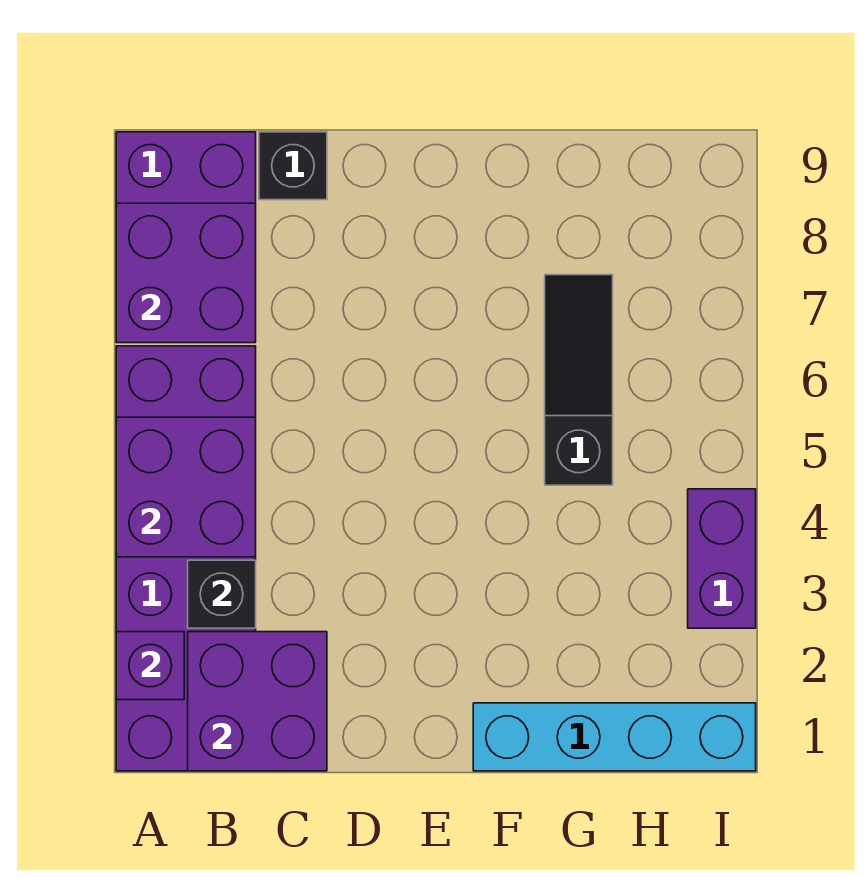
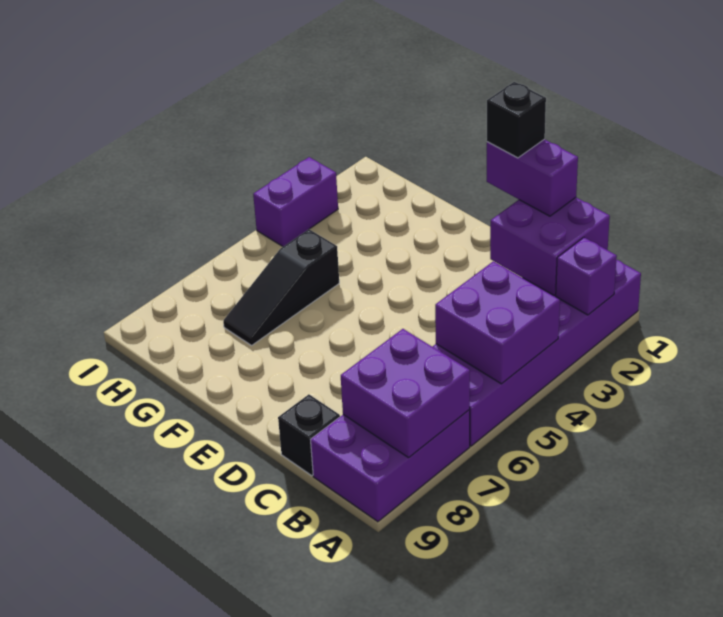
black brick B3 level 2 -> black brick D1 level 4
none -> purple brick C1:D1 level 3
cyan brick F1:I1 level 1 -> none

